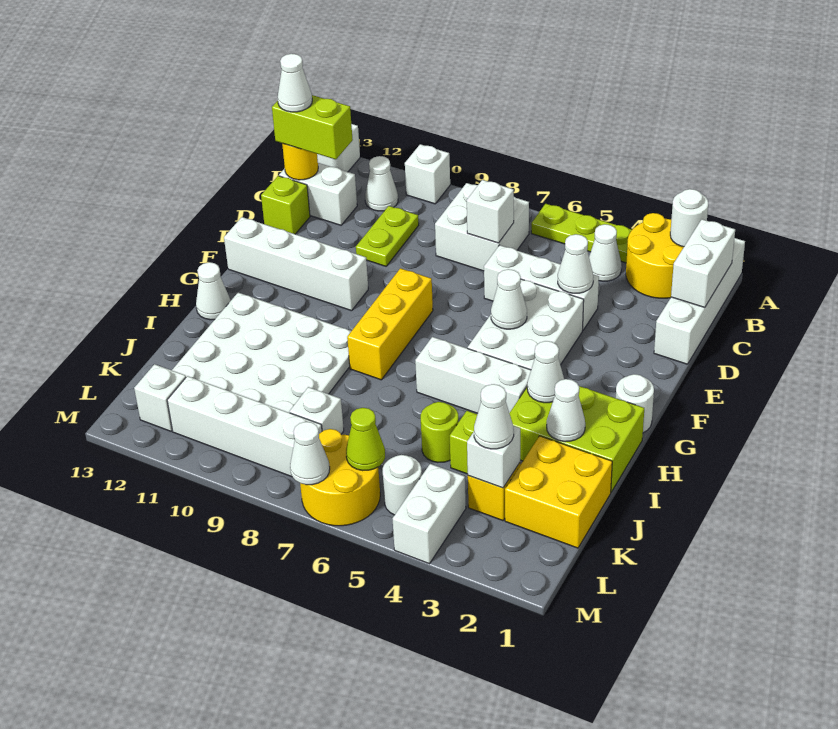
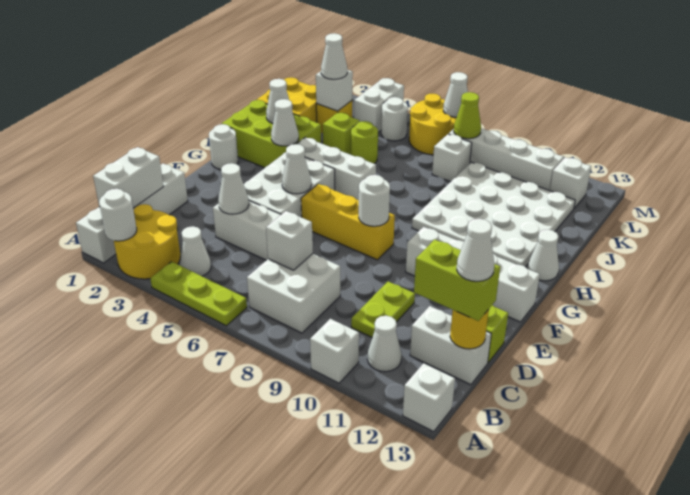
yellow brick F8:H8 level 1 -> yellow brick F6:F8 level 1
none -> white round brick F8 level 2
lime cone L6 level 2 -> lime cone L8 level 2

